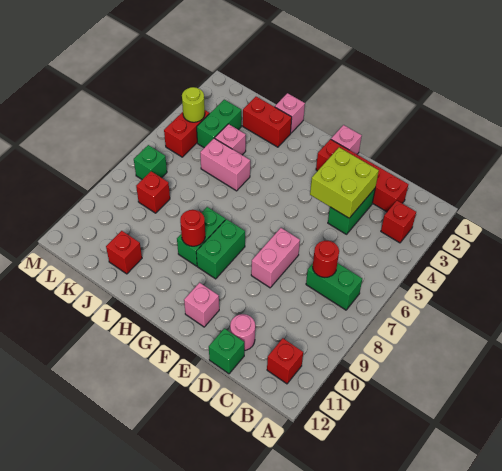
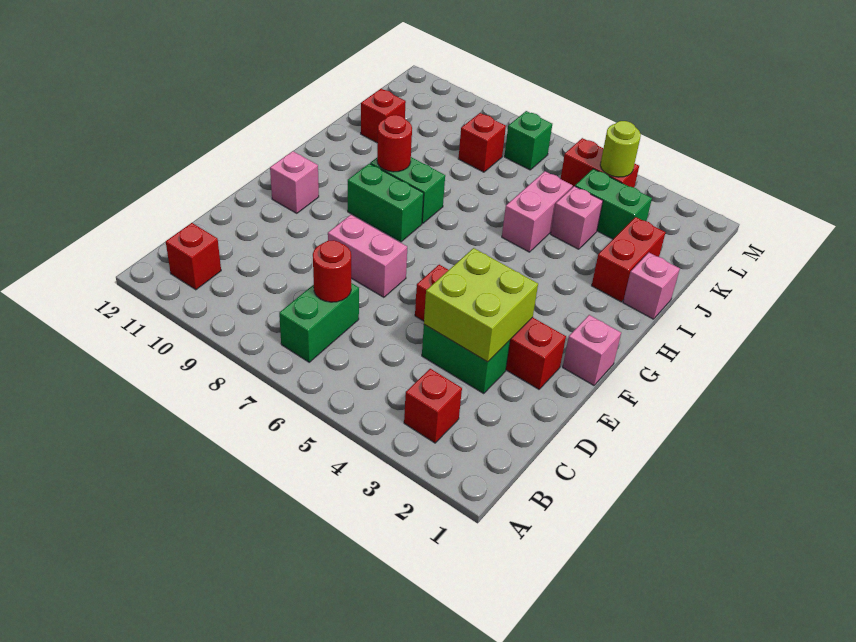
red brick C2:F2 level 1 -> red brick E2:E5 level 1
pink round brick D11 level 1 -> none
green brick D12 level 1 -> none

